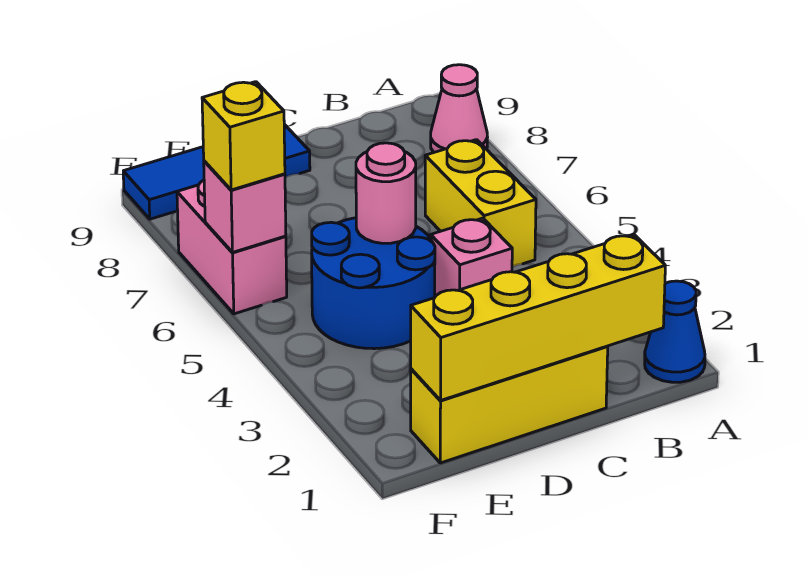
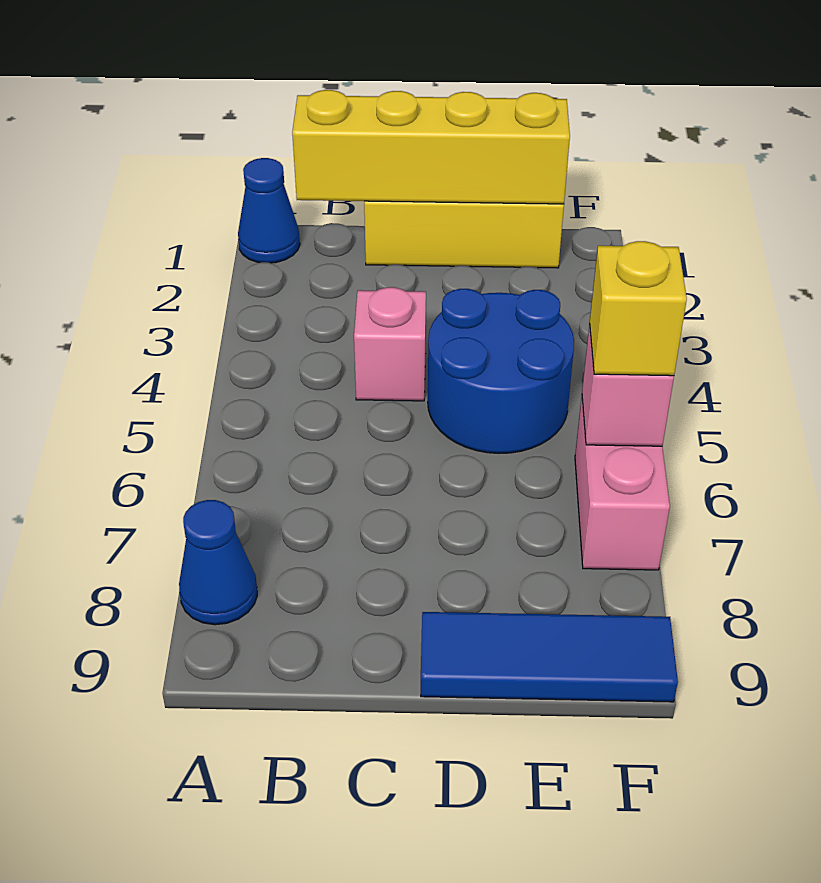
pink cone A8 level 1 -> blue cone A8 level 1
yellow brick B5:B6 level 1 -> none
pink round brick D5 level 2 -> none

